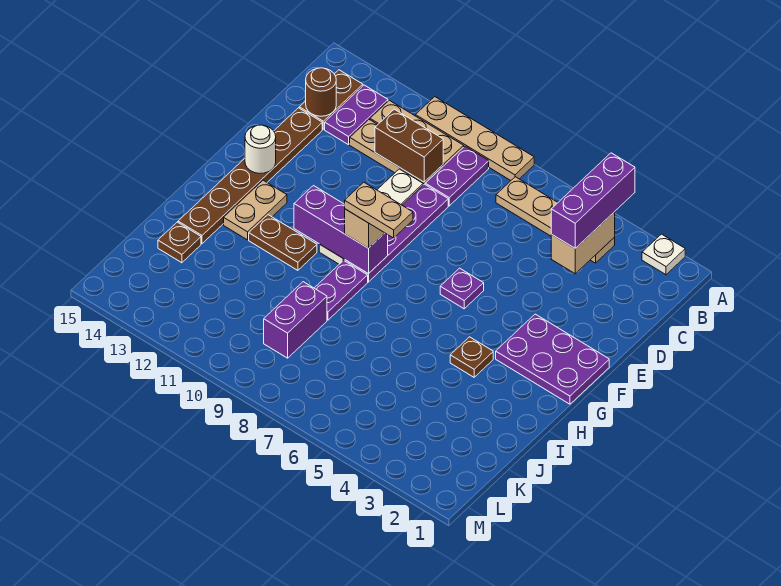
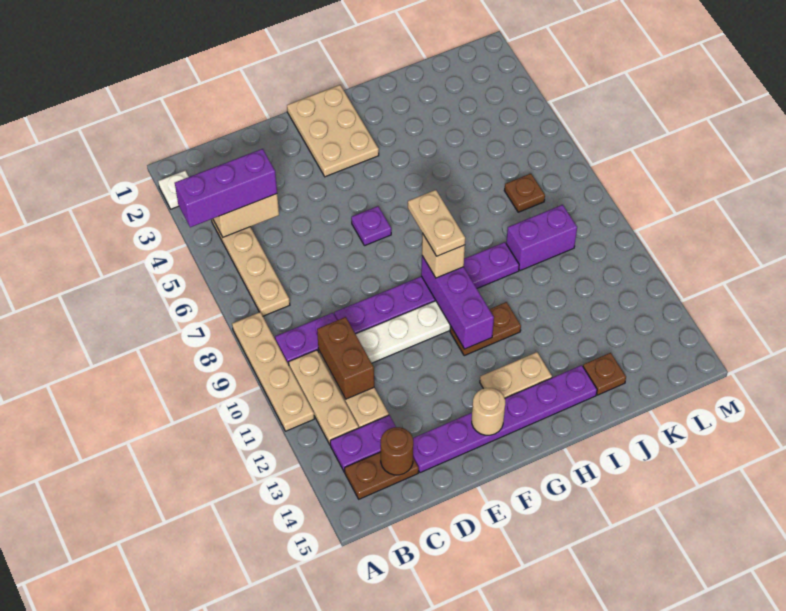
brown plate D14:I14 level 1 -> purple plate D14:I14 level 1
purple plate F1:G3 level 1 -> tan plate F1:G3 level 1
white round brick F14 level 2 -> tan round brick F14 level 2
brown plate H4 level 1 -> brown plate K7 level 1
brown plate H11:H12 level 1 -> brown plate G11:H11 level 1

